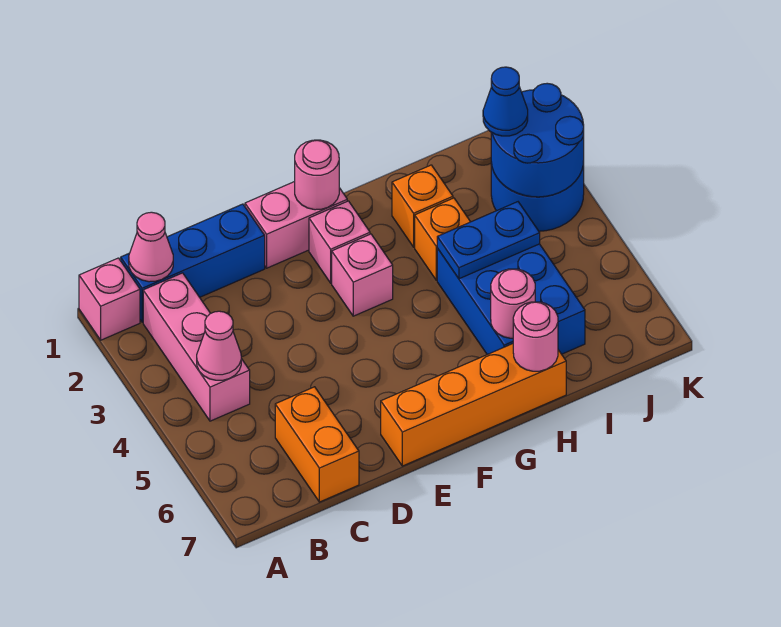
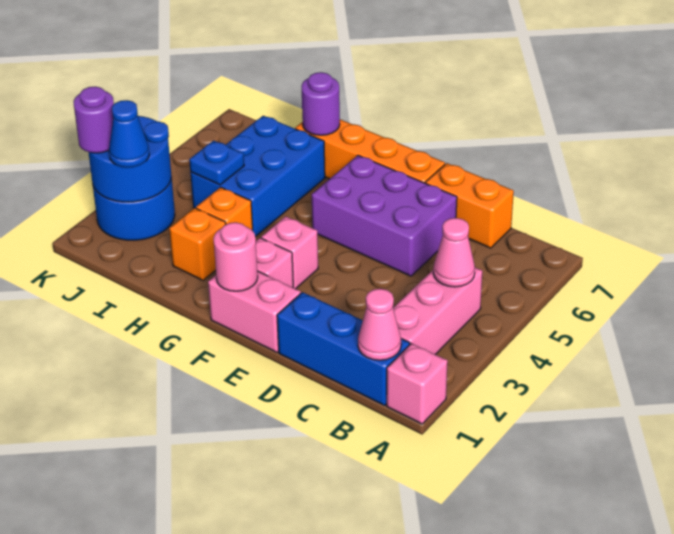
orange brick C6:C7 level 1 -> orange brick C7:D7 level 1
none -> purple brick D5:F6 level 1
blue plate H4:I4 level 2 -> blue plate I4 level 2
pink round brick H6 level 2 -> none
pink round brick H7 level 2 -> purple round brick H7 level 2
none -> purple round brick K2 level 3

